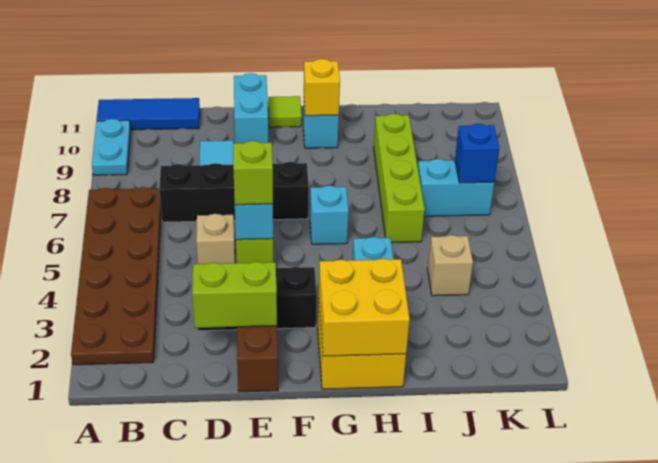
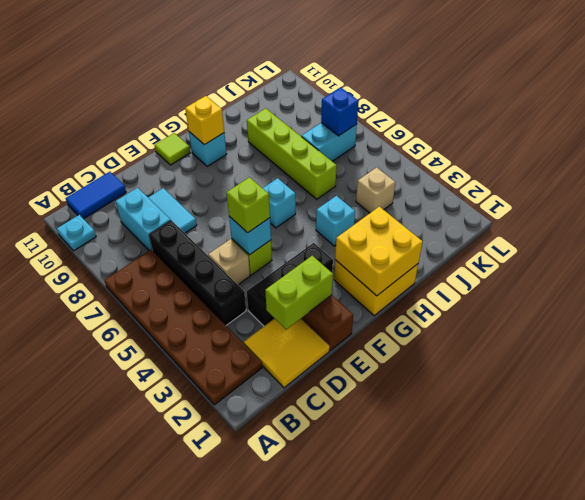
cyan plate A9:A10 level 1 -> cyan plate A10 level 1
blue tile A11:C11 level 1 -> blue tile B11:C11 level 1
none -> yellow tile C1:D2 level 1
black brick C7:F7 level 1 -> black brick C4:C7 level 1
cyan brick E10:E11 level 1 -> cyan brick C8:C9 level 1

